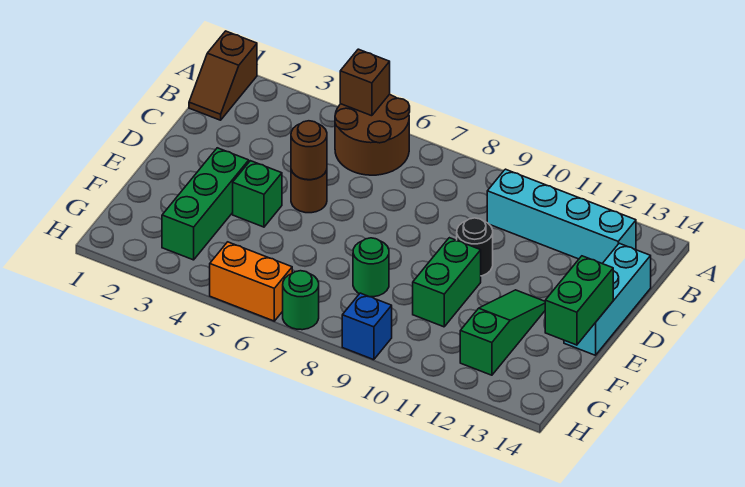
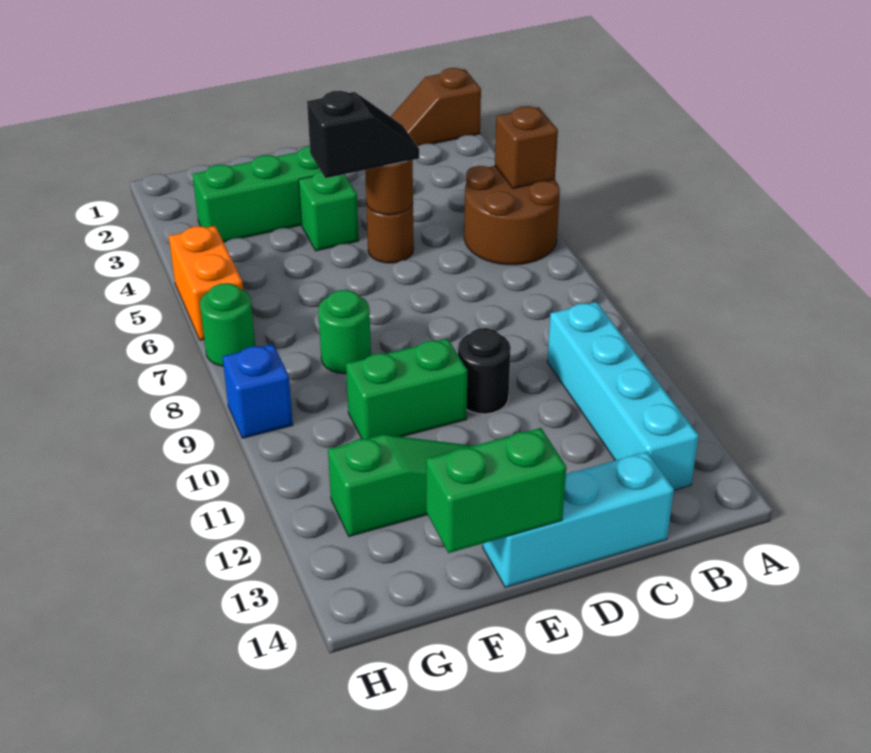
none -> black slope D5:E5 level 3 top E

